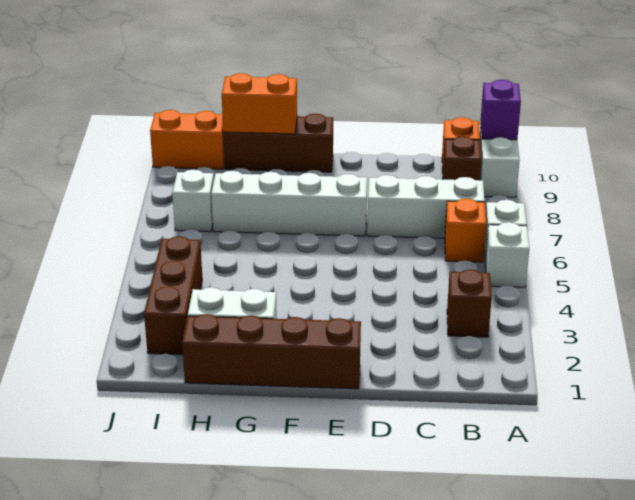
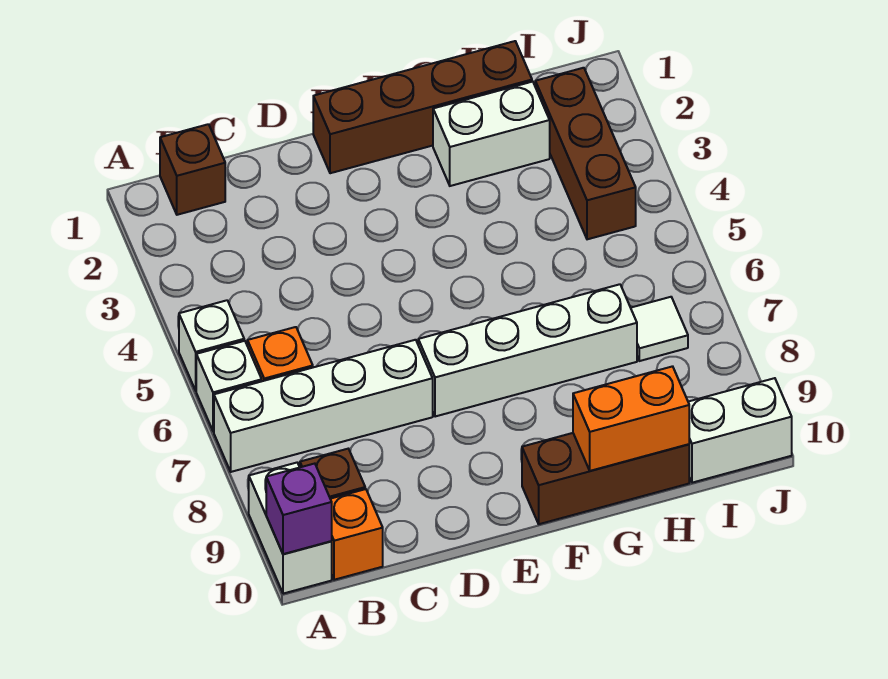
brown brick B3 level 1 -> brown brick B1 level 1
white brick B7:D7 level 1 -> white brick A7:D7 level 1
white brick I7 level 1 -> white tile I7 level 1
orange brick I10:J10 level 1 -> white brick I10:J10 level 1

